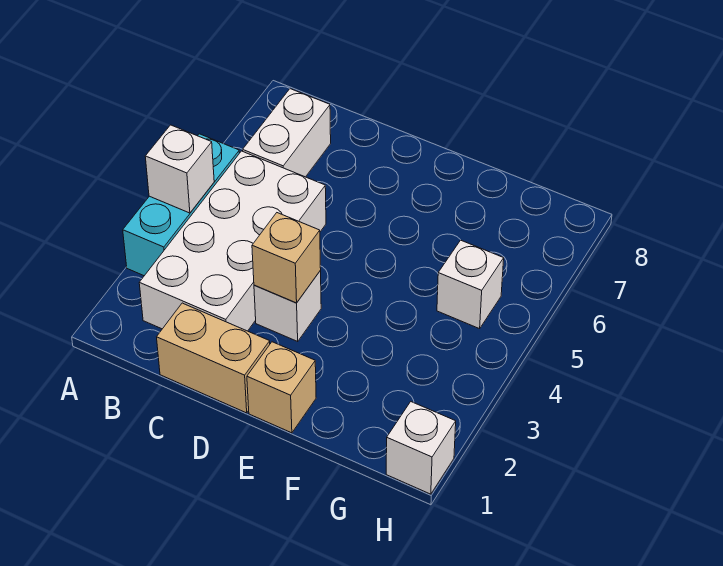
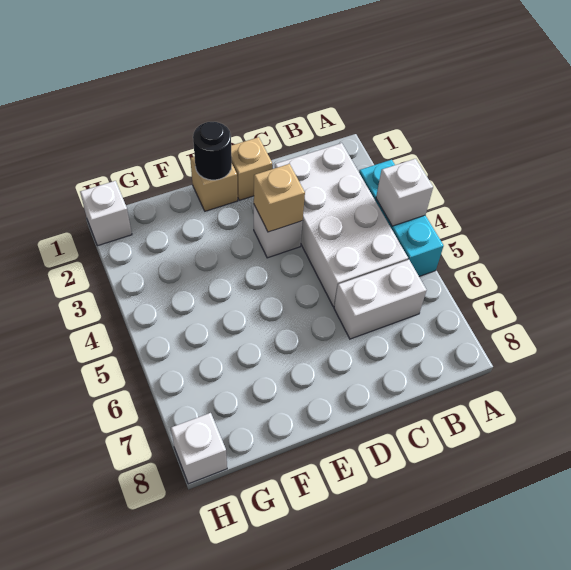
white brick B6:B7 level 1 -> white brick B6:C6 level 1
tan brick C1:D1 level 1 -> tan brick D1 level 1
none -> black round brick E1 level 2
white brick G5 level 1 -> white brick H8 level 1

